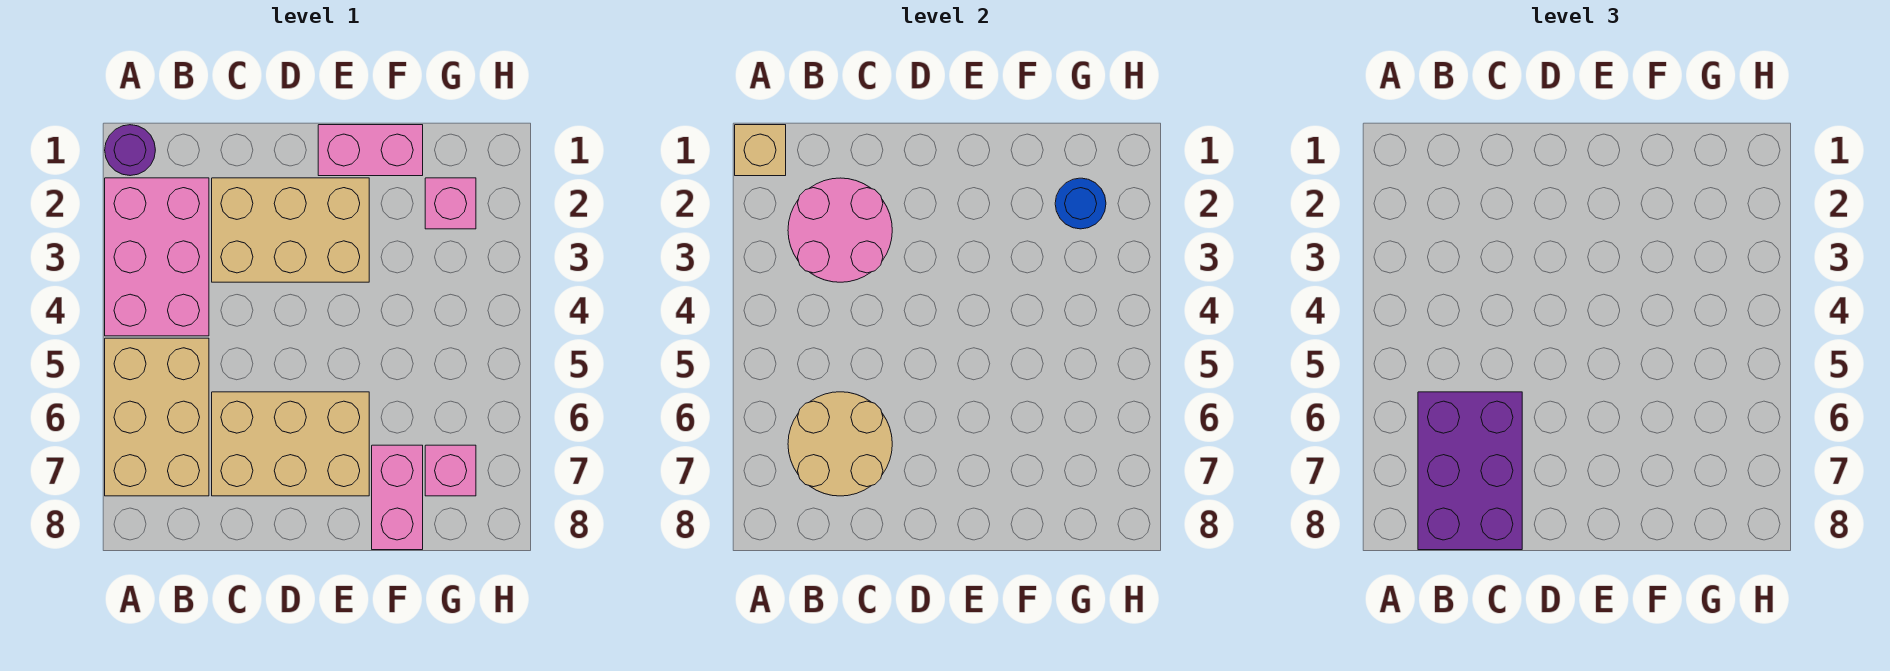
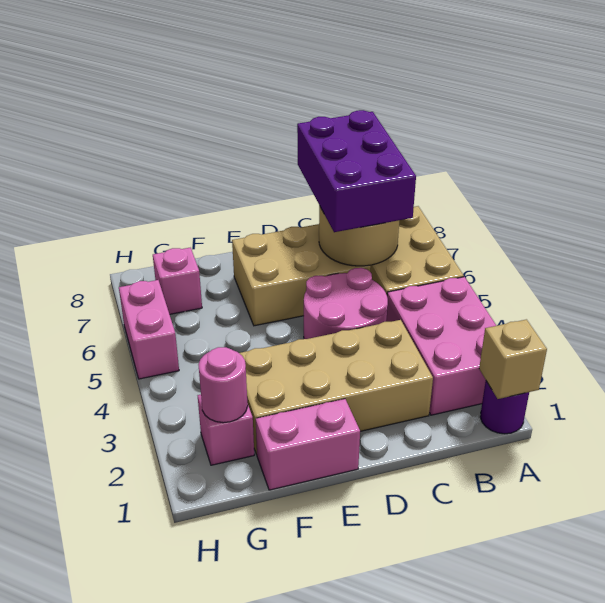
pink round brick B2:C3 level 2 -> pink round brick C4:D5 level 1
tan brick C2:E3 level 1 -> tan brick C2:F3 level 1
pink brick F7:F8 level 1 -> pink brick H5:H6 level 1
blue round brick G2 level 2 -> pink round brick G2 level 2

